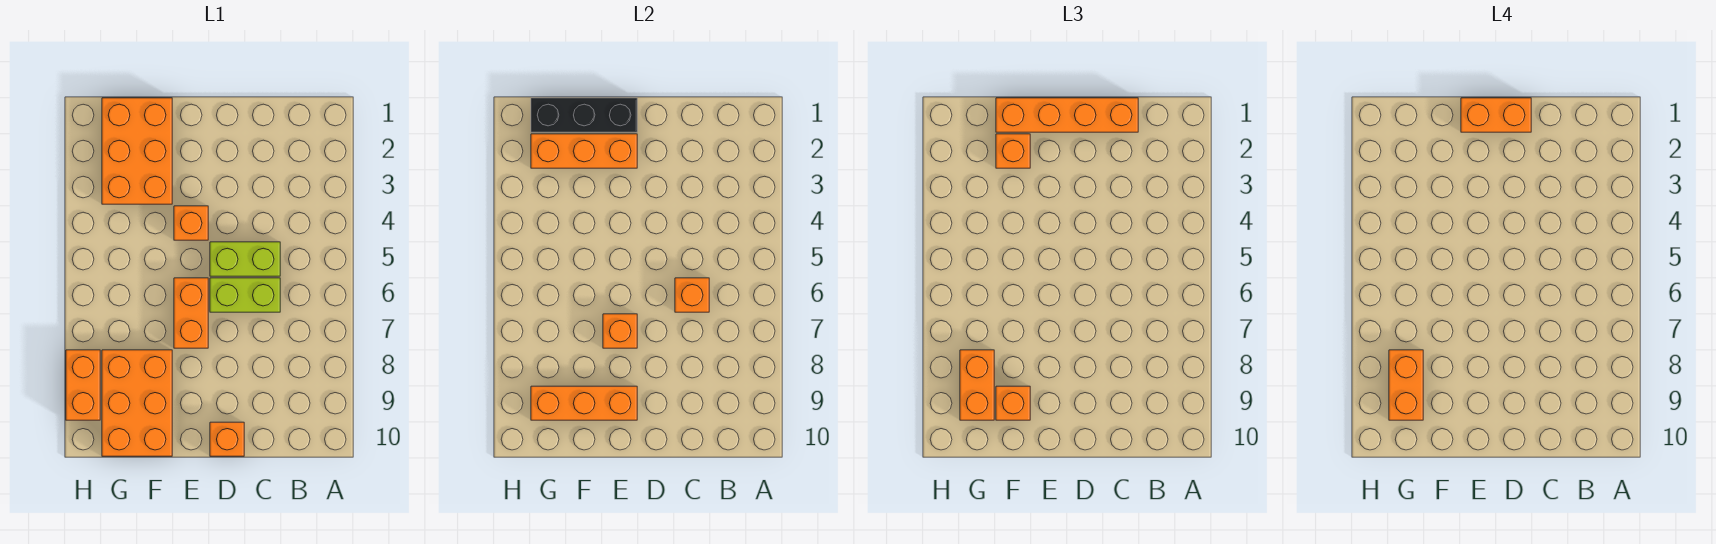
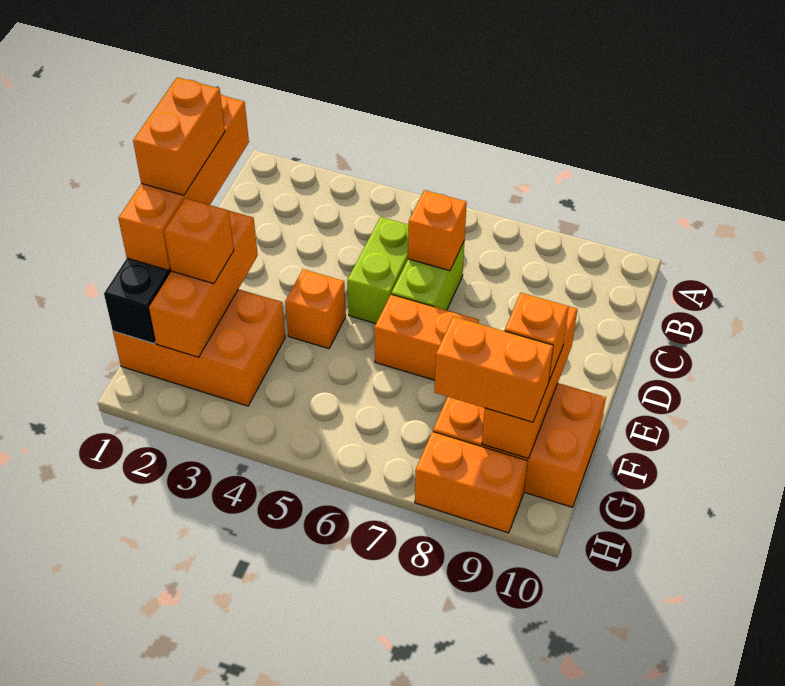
orange brick D10 level 1 -> none
orange brick E7 level 2 -> none
orange brick G8:G9 level 4 -> none

